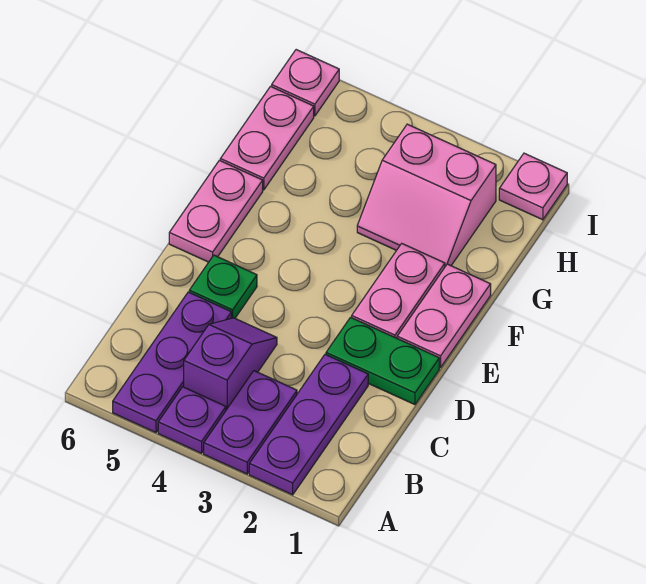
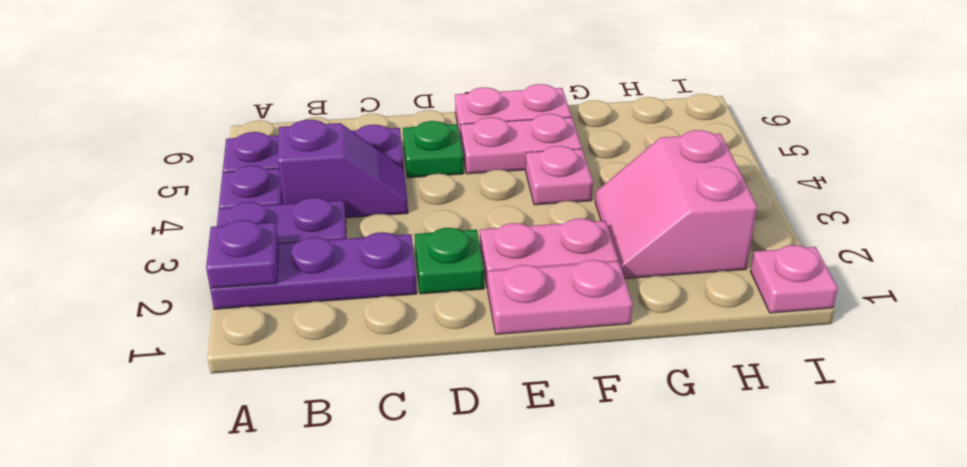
none -> purple plate A2 level 2
green plate D1:D2 level 1 -> green plate D2 level 1
pink plate G6:H6 level 1 -> pink plate E5:F5 level 1
pink plate I6 level 1 -> pink plate F4 level 1

